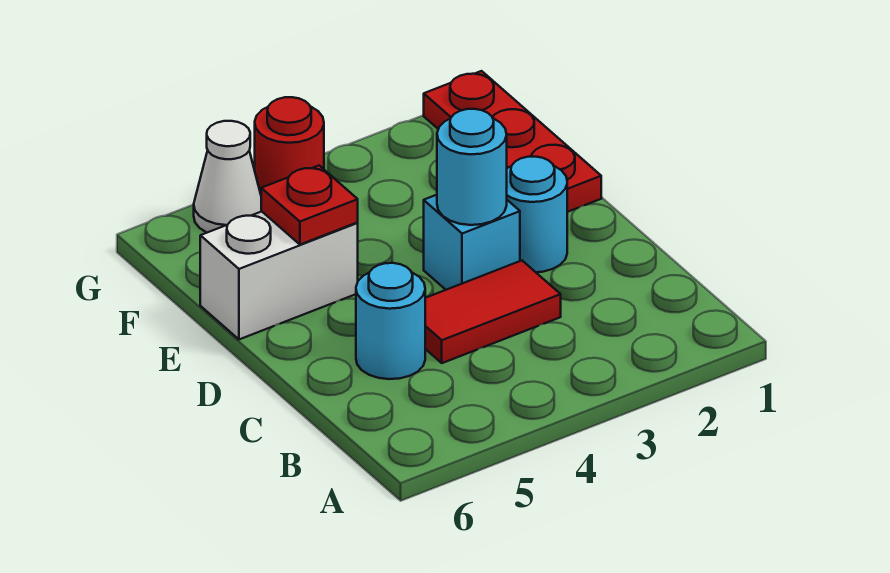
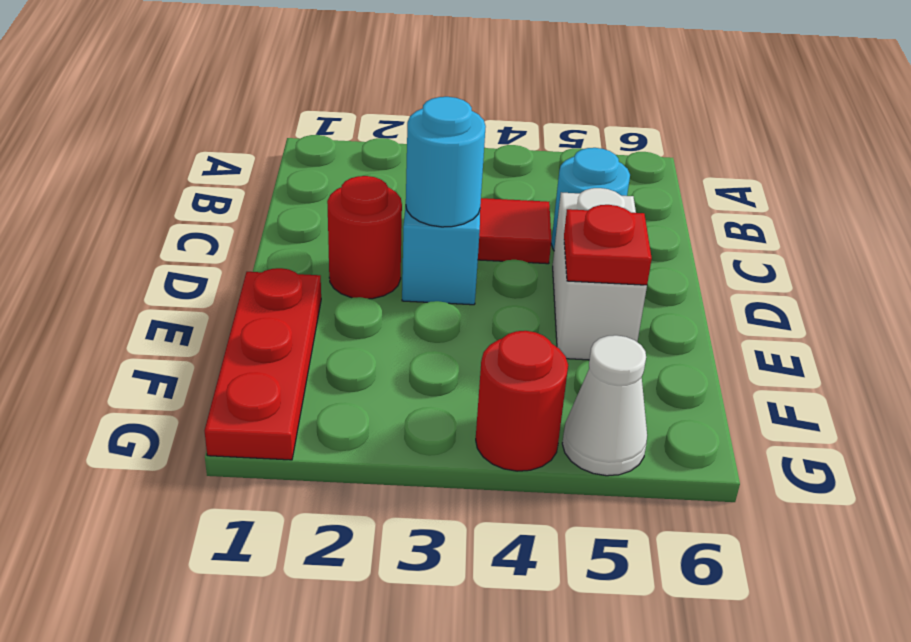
cyan round brick D2 level 1 -> red round brick D2 level 1
white brick E5:E6 level 1 -> white brick D5:E5 level 1

